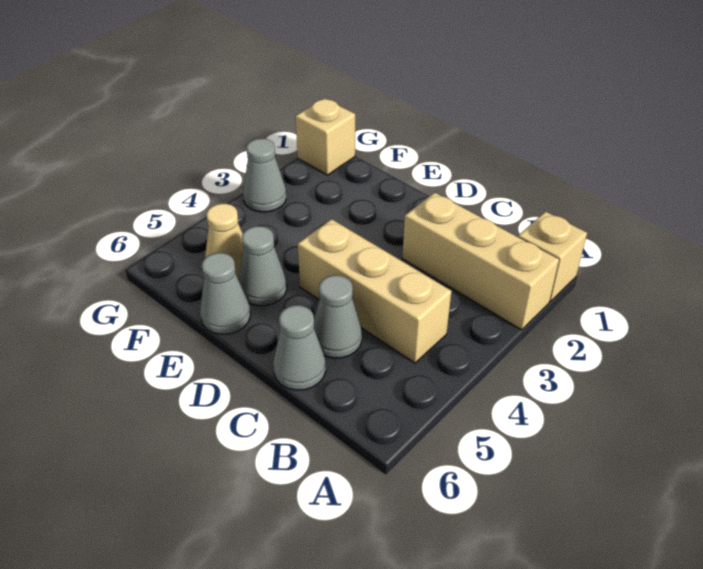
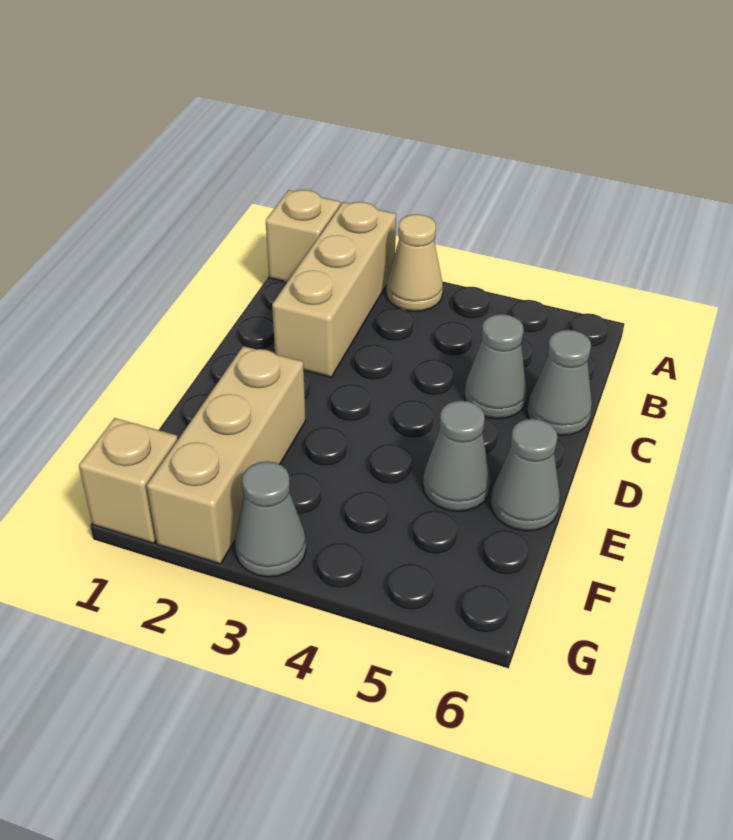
tan brick B4:D4 level 1 -> tan brick E2:G2 level 1
tan cone F5 level 1 -> tan cone A3 level 1

